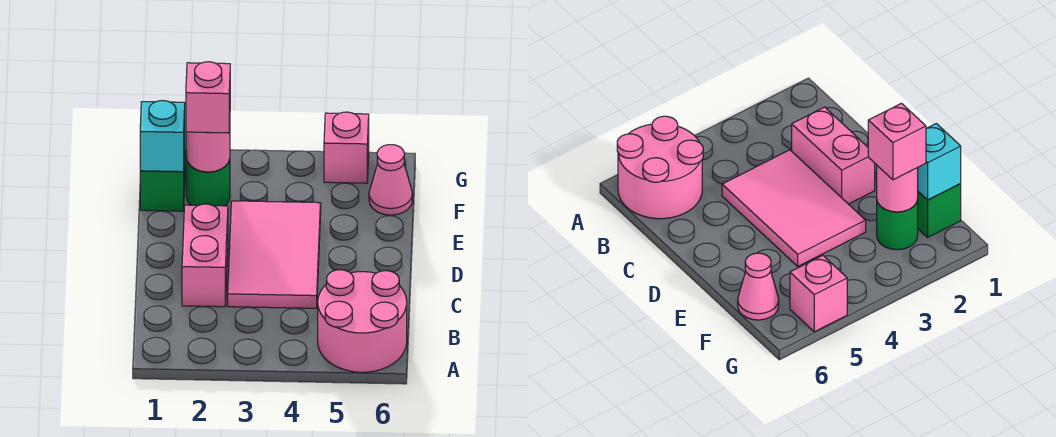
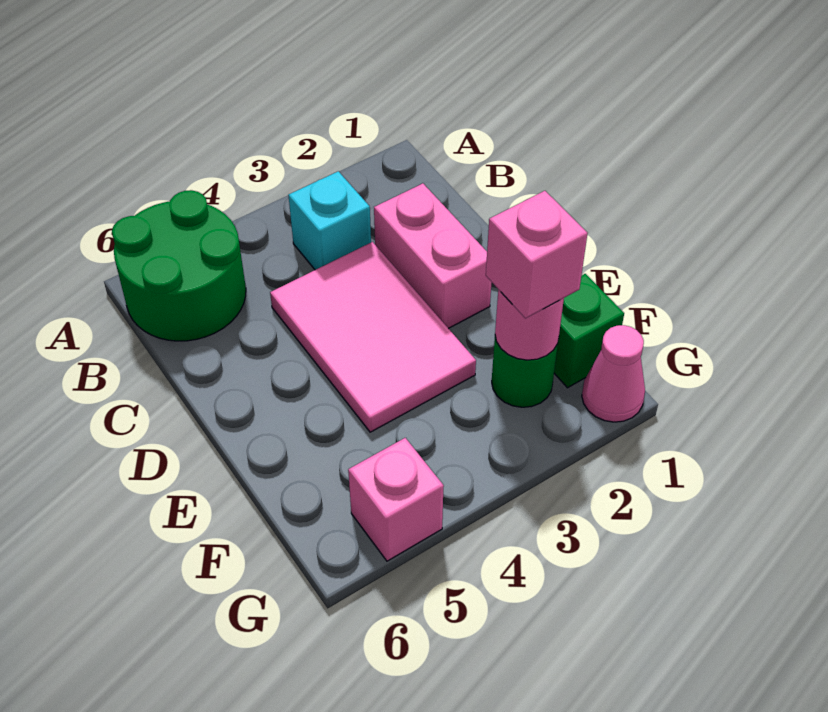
pink round brick A5:B6 level 1 -> green round brick A5:B6 level 1
cyan brick F1 level 2 -> cyan brick B3 level 1
pink cone F6 level 1 -> pink cone G1 level 1

